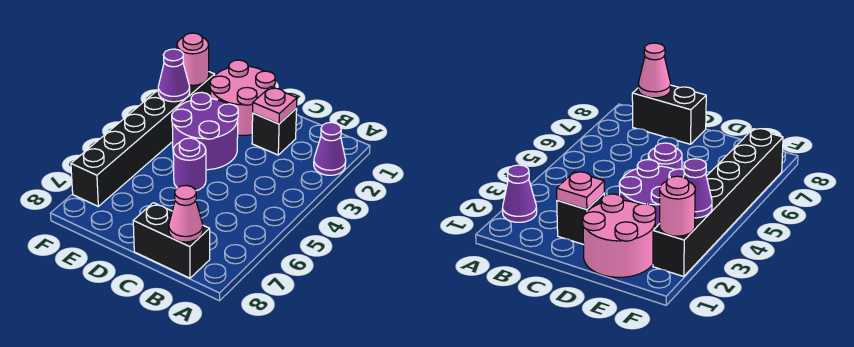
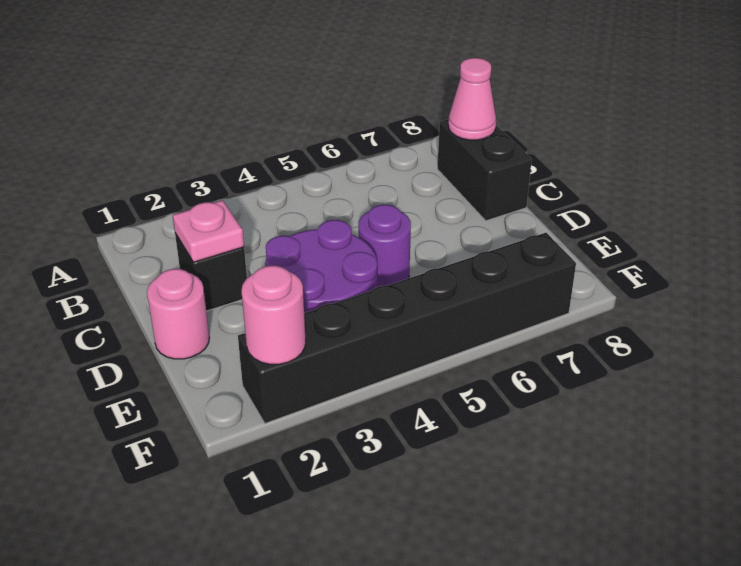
purple cone A2 level 1 -> none
pink round brick D1:E2 level 1 -> pink round brick D1 level 1
purple cone F3 level 2 -> none

